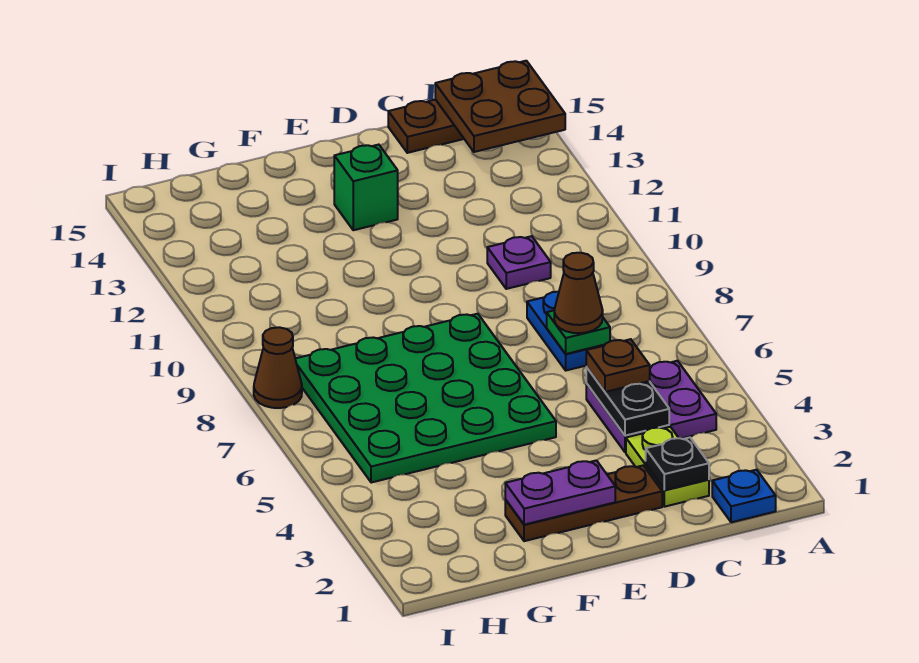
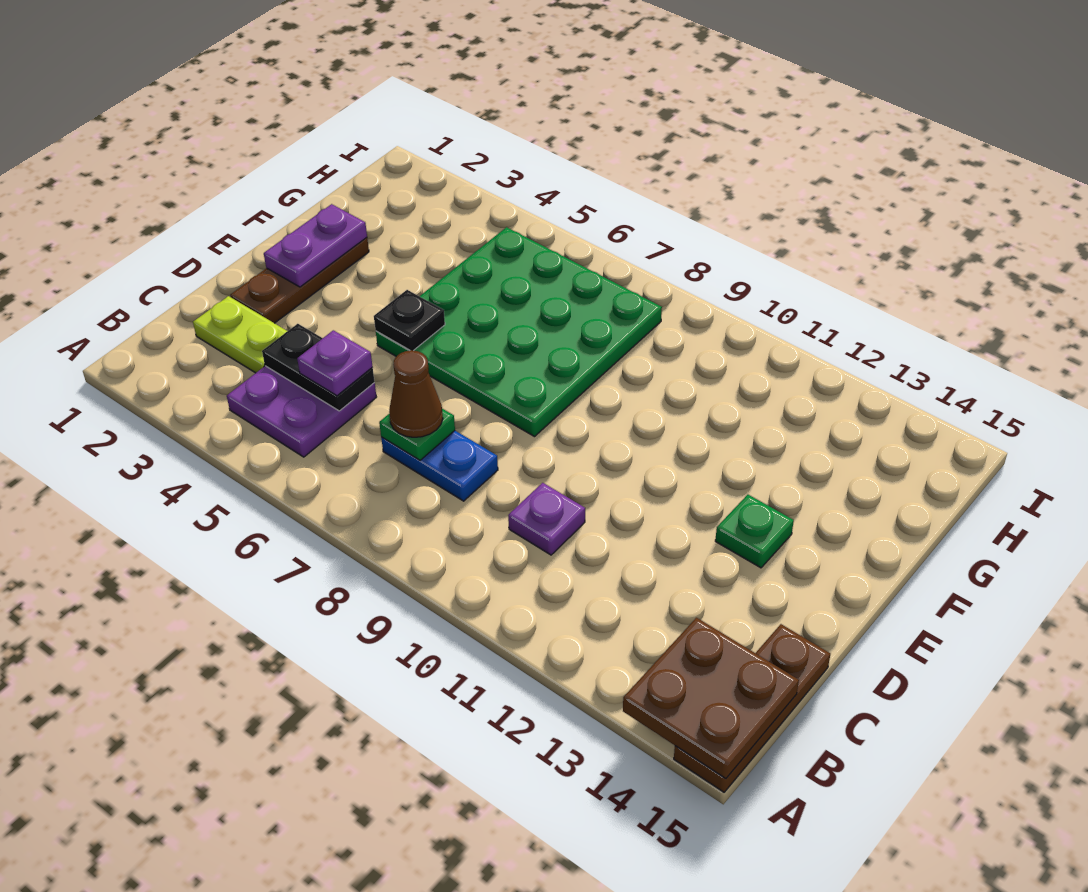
blue plate B1 level 1 -> none
black plate C2 level 2 -> black plate E5 level 2
brown plate C5 level 3 -> purple plate C5 level 3
green brick E13 level 1 -> green plate E13 level 1
brown cone I8 level 1 -> none

